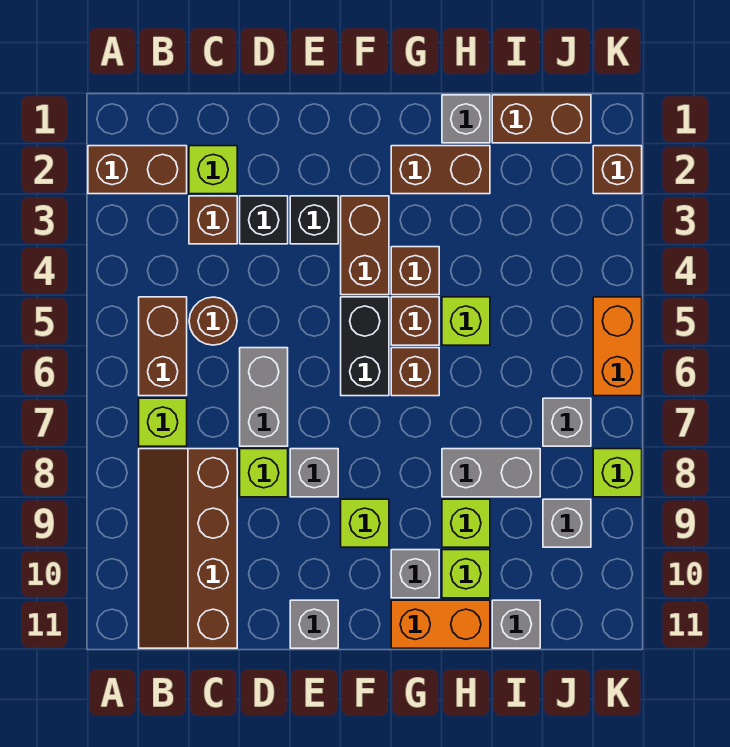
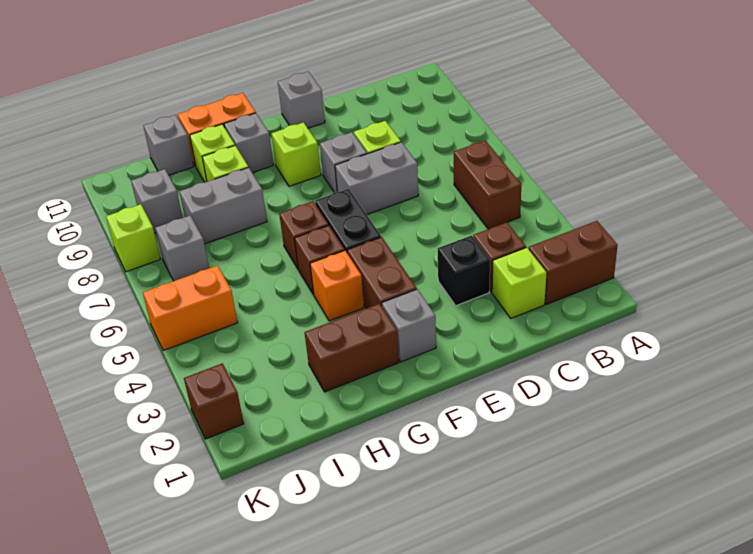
lime brick B7 level 1 -> none
brown slope B8:C11 level 1 top C -> none
brown round brick C5 level 1 -> none
grey brick D6:D7 level 1 -> grey brick D7:E7 level 1
black brick E3 level 1 -> none
brown brick G4 level 1 -> orange brick G4 level 1
grey brick H1 level 1 -> grey brick F2 level 1
lime brick H5 level 1 -> none
brown brick I1:J1 level 1 -> none
orange brick K5:K6 level 1 -> orange brick J5:K5 level 1

